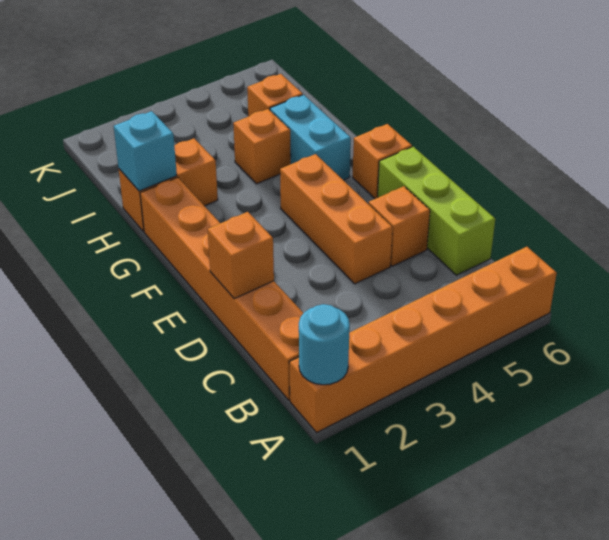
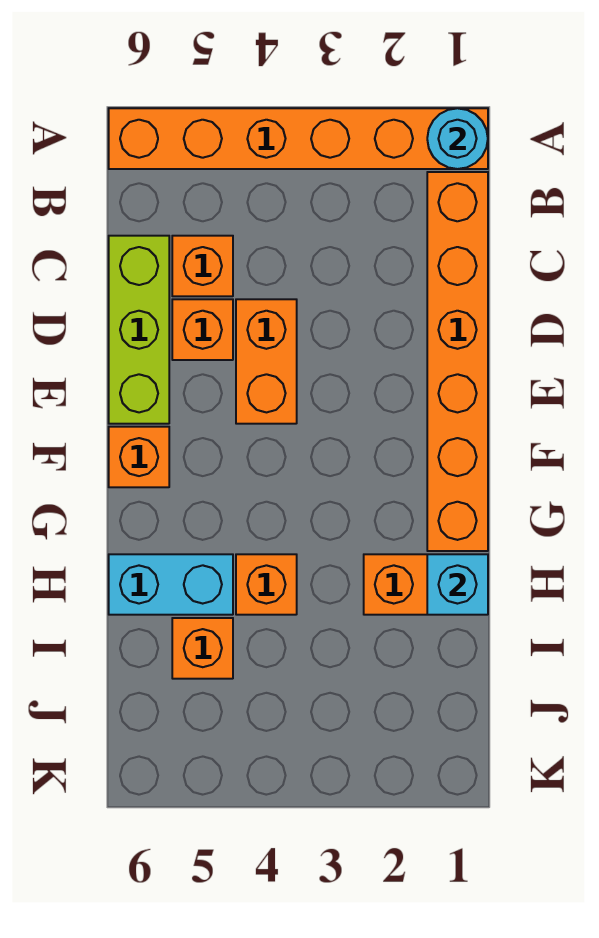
orange brick D1 level 2 -> orange brick C5 level 1
orange brick D4:F4 level 1 -> orange brick D4:E4 level 1
cyan brick G5:H5 level 1 -> cyan brick H5:H6 level 1

